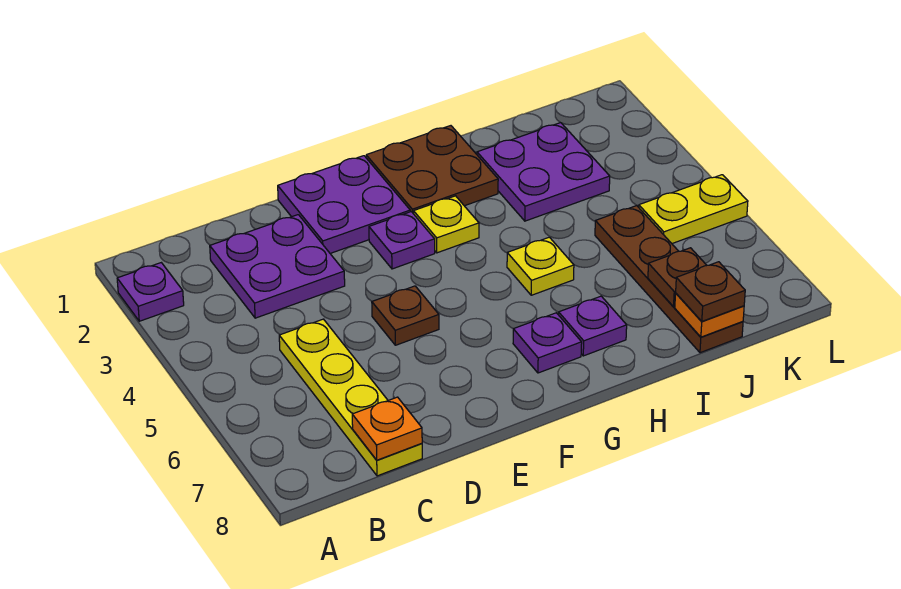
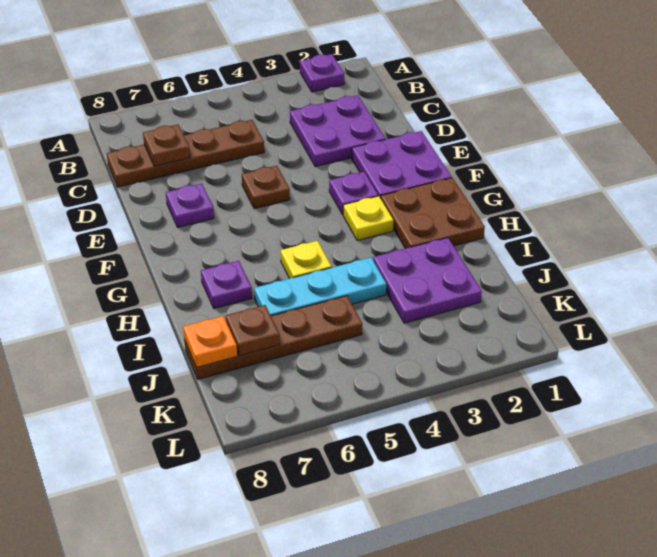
yellow plate C5:C8 level 1 -> brown plate C5:C8 level 1
orange plate C8 level 2 -> none
purple plate G7 level 1 -> purple plate E7 level 1
none -> cyan plate I4:I6 level 1
brown plate J8 level 3 -> brown plate C7 level 2
yellow plate K5:L5 level 1 -> none

